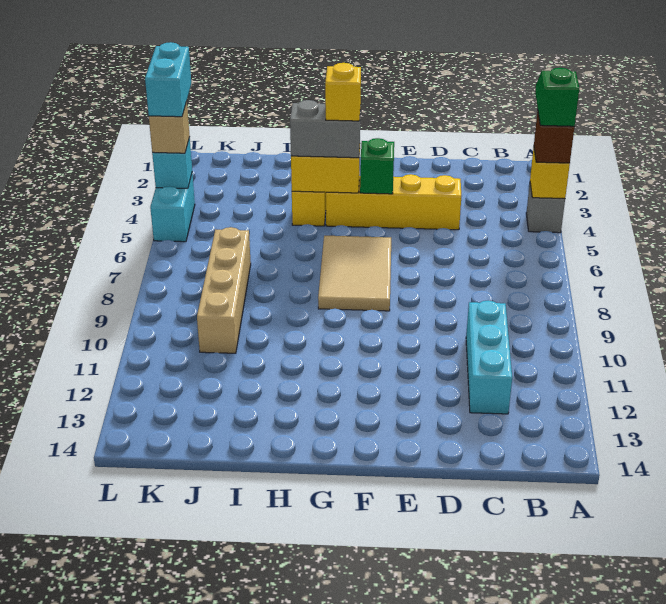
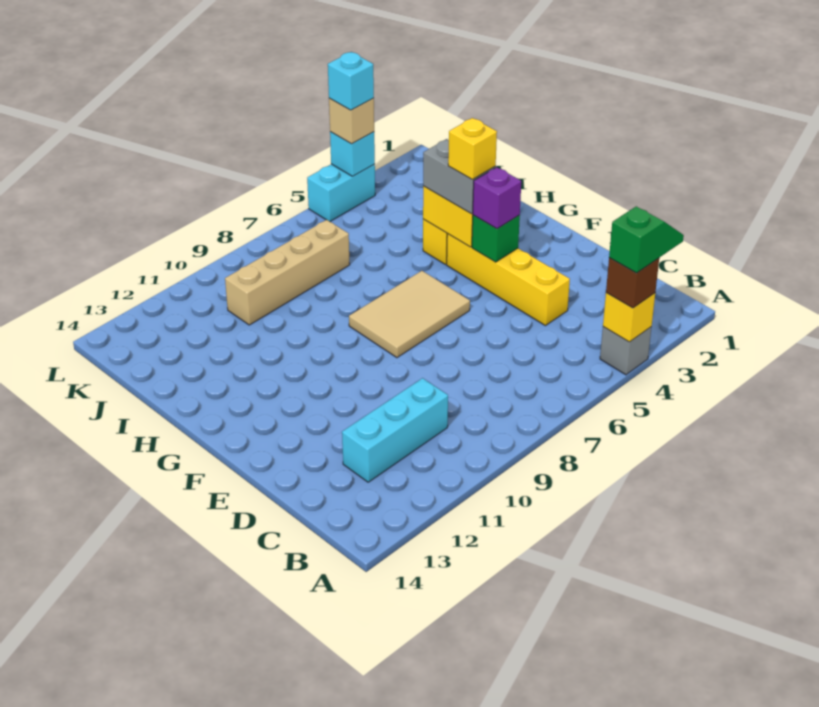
none -> purple brick F4 level 3
cyan brick L3:L4 level 4 -> cyan brick L4 level 4

